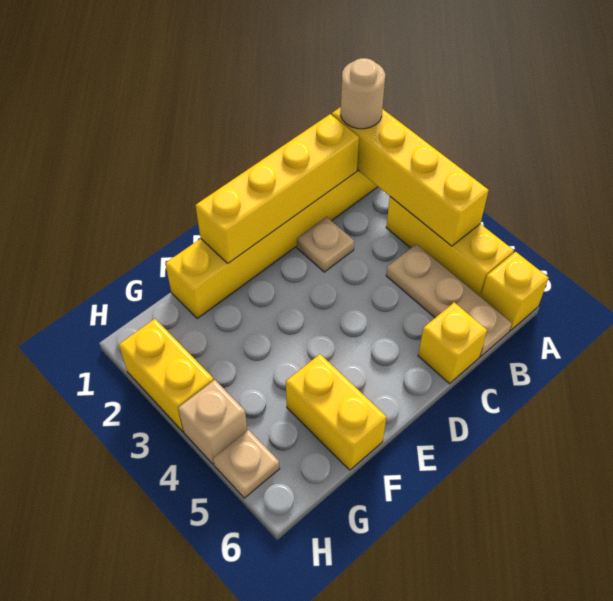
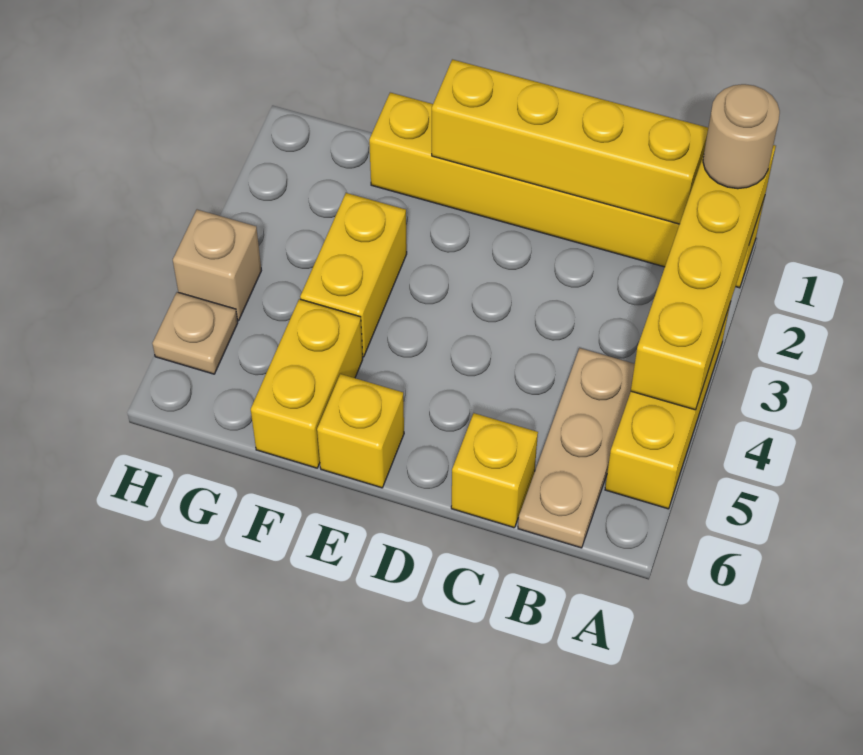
yellow brick A6 level 1 -> yellow brick E6 level 1
tan plate C2 level 1 -> none
yellow brick H2:H3 level 1 -> yellow brick F3:F4 level 1

